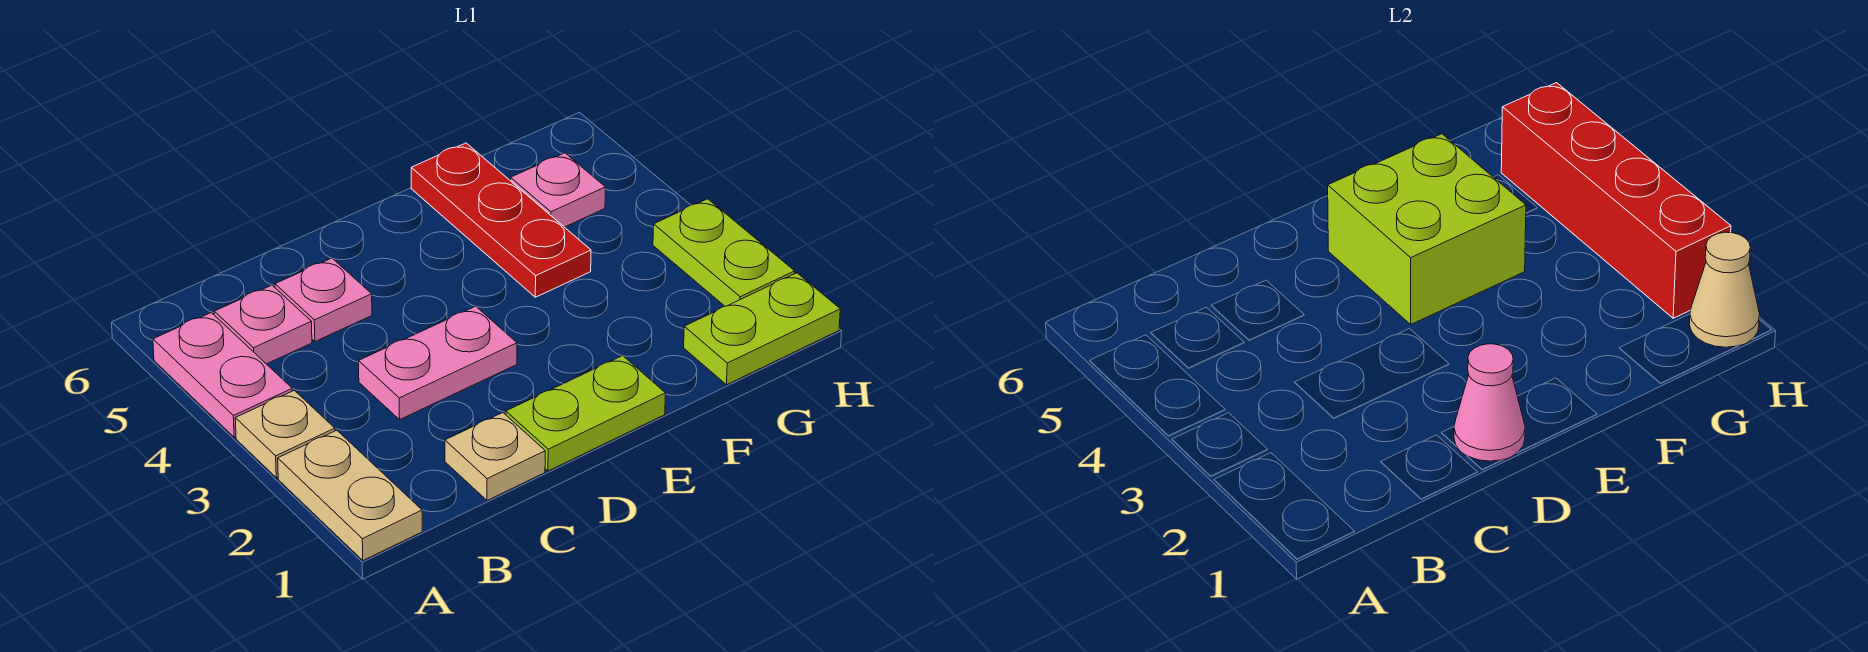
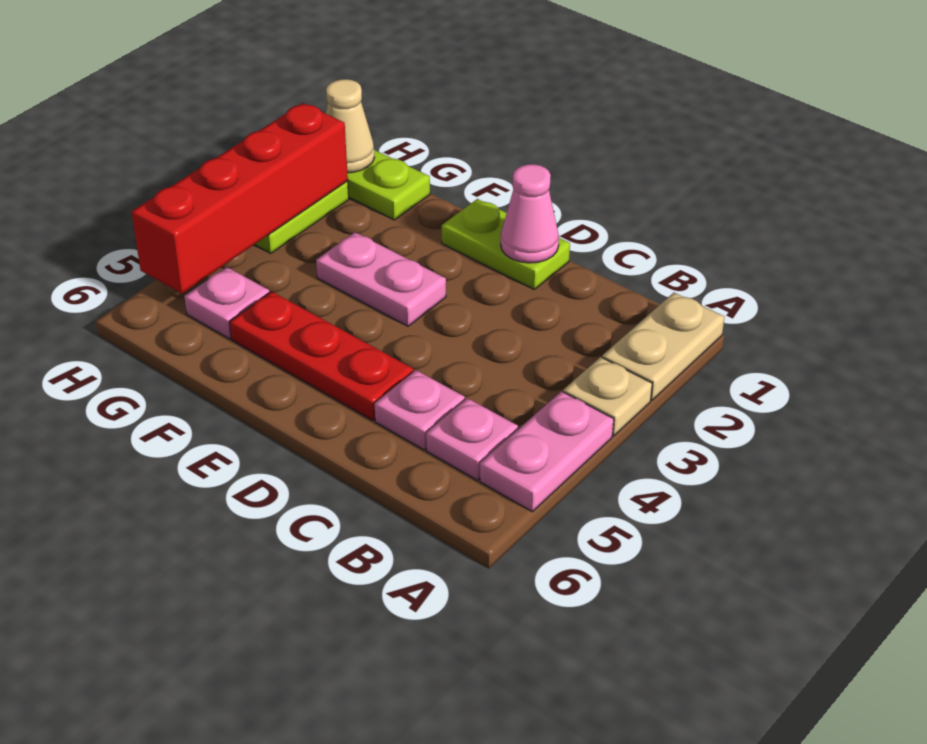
tan plate C1 level 1 -> none
pink plate C3:D3 level 1 -> pink plate E3:F3 level 1
lime brick E4:F5 level 2 -> none
red plate F4:F6 level 1 -> red plate D5:F5 level 1

